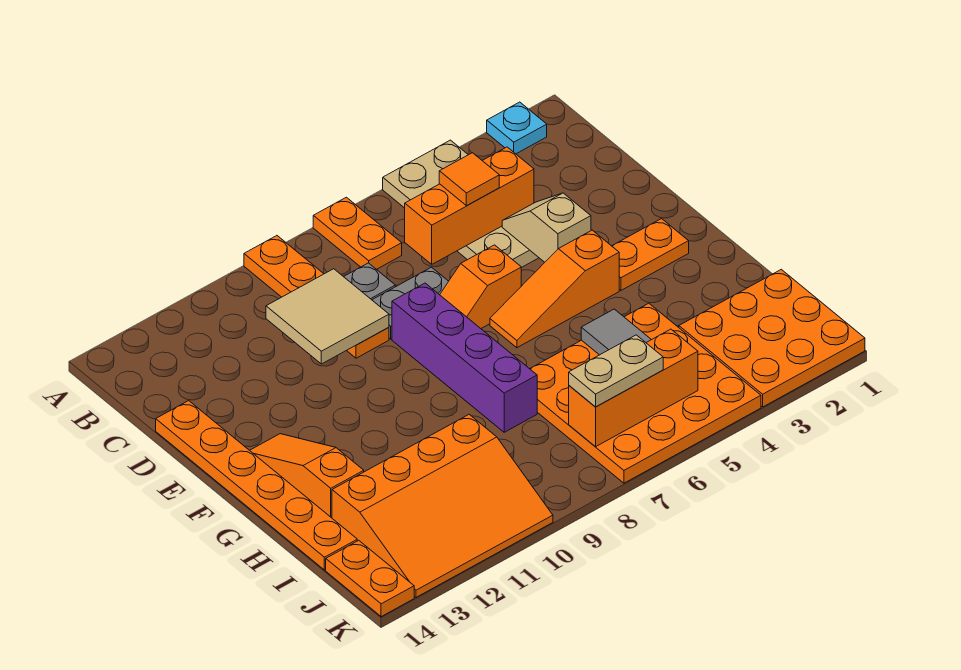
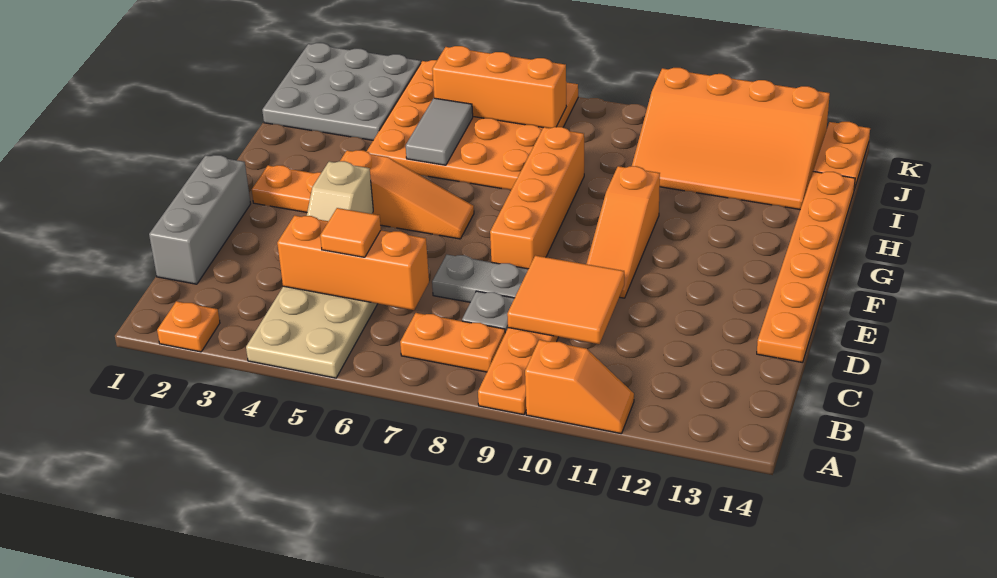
cyan plate A2 level 1 -> orange plate A2 level 1
orange plate A7:B7 level 1 -> orange plate B7:B8 level 1
none -> grey brick C1:E1 level 1
tan tile C9:D10 level 2 -> orange tile C9:D10 level 2
orange slope E6:E7 level 1 top 6 -> orange slope A10:A11 level 1 top 10
purple brick E8:H8 level 1 -> orange brick E8:H8 level 1
orange slope F13:H13 level 1 top H -> orange slope E10:G10 level 1 top G
orange plate I1:K3 level 1 -> grey plate I1:K3 level 1
orange slope I10:K13 level 1 top I -> orange slope I10:K13 level 1 top K
tan plate J6:J7 level 3 -> none

